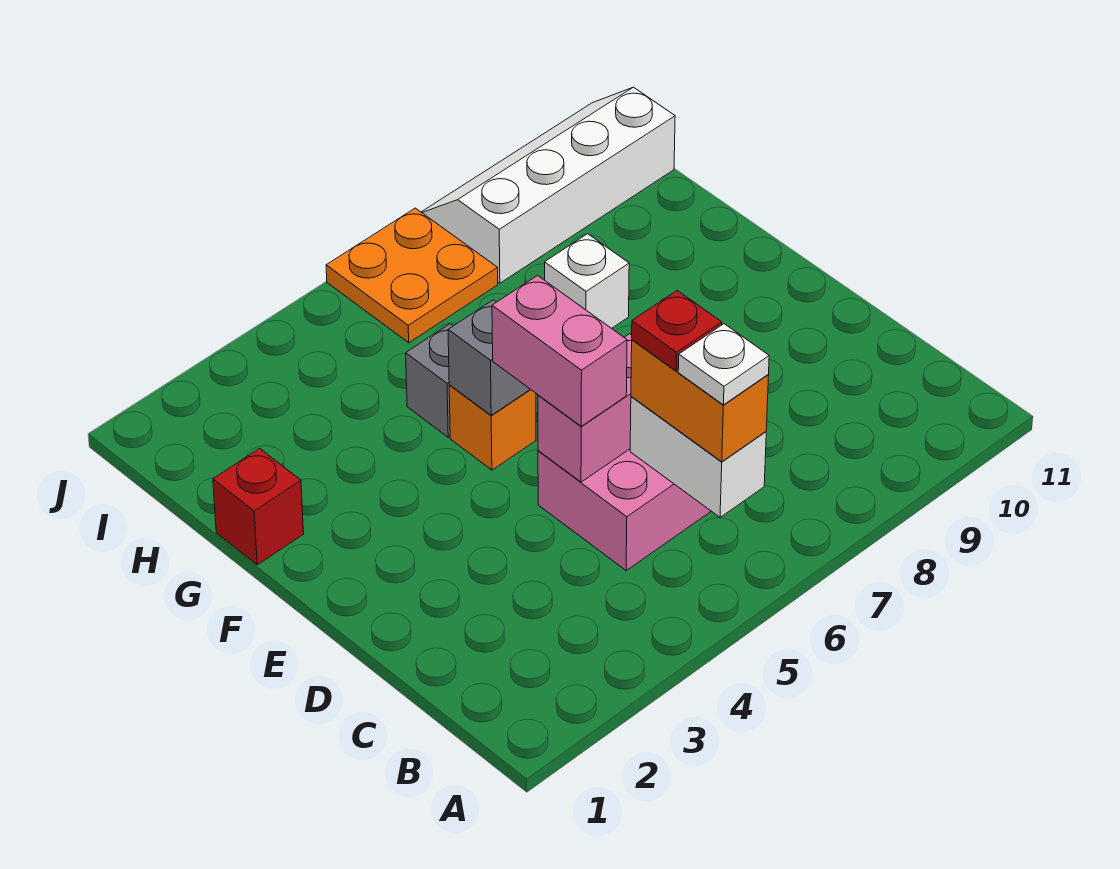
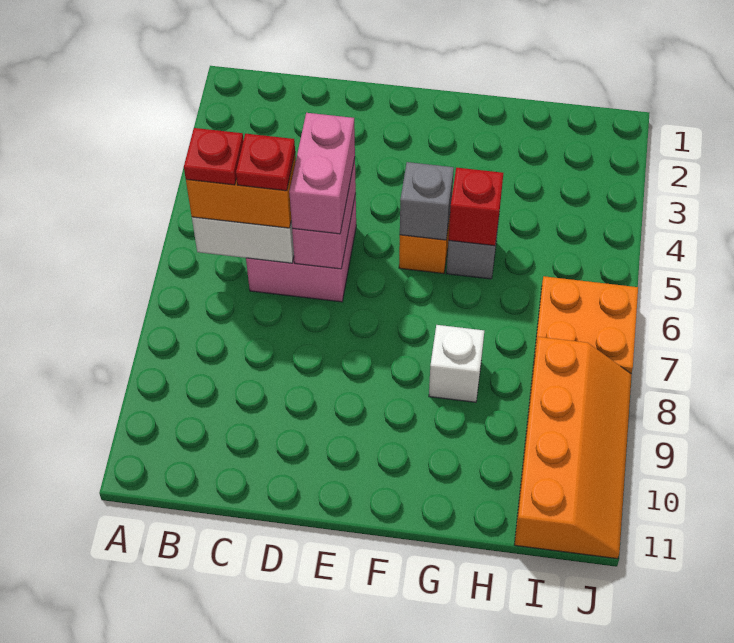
white plate B6 level 4 -> red plate B6 level 4
pink brick D5:E5 level 3 -> pink brick D5:D6 level 3
red brick G1 level 1 -> red brick G5 level 2
white slope I8:J11 level 1 top I -> orange slope I8:J11 level 1 top I

